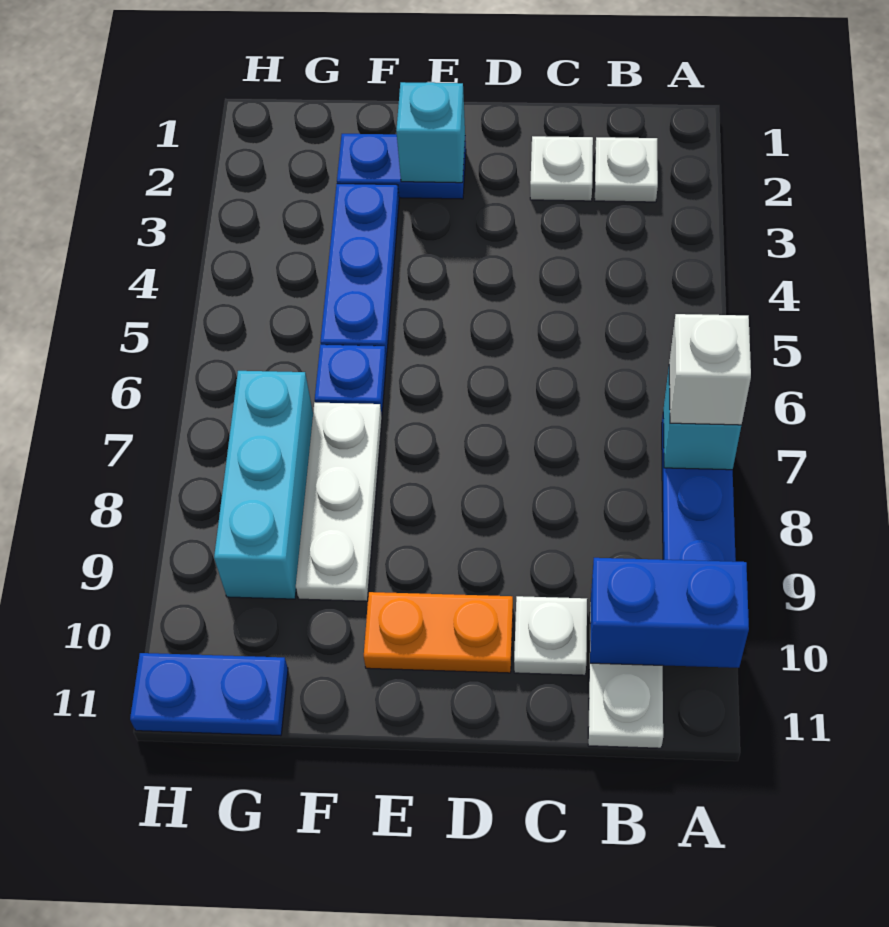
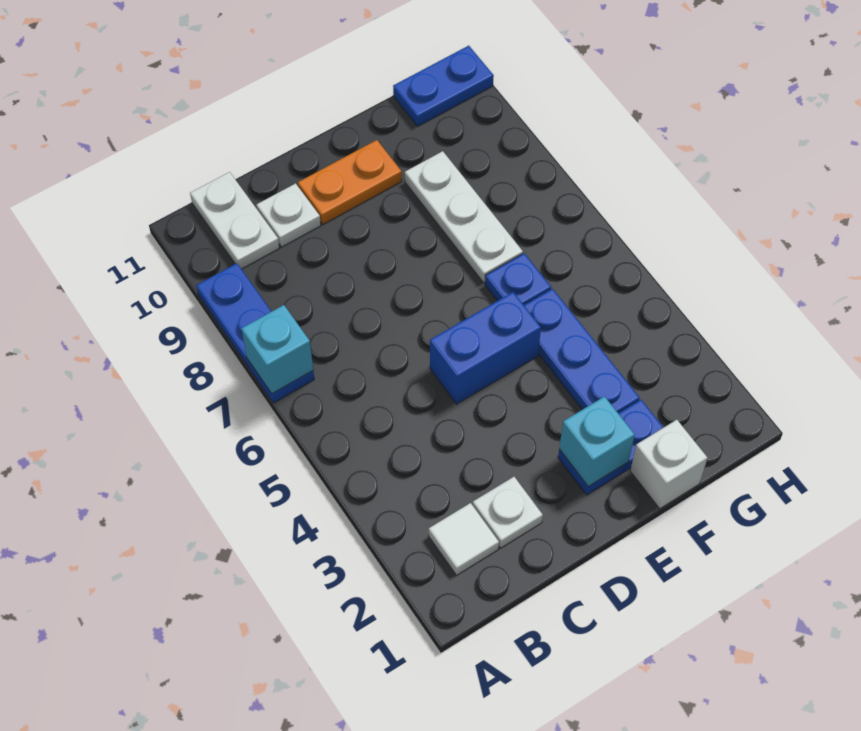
white brick A7 level 3 -> white brick F1 level 1
blue brick A10:B10 level 2 -> blue brick D5:E5 level 1
white plate B2 level 1 -> white tile B2 level 1
cyan brick G7:G9 level 1 -> none

